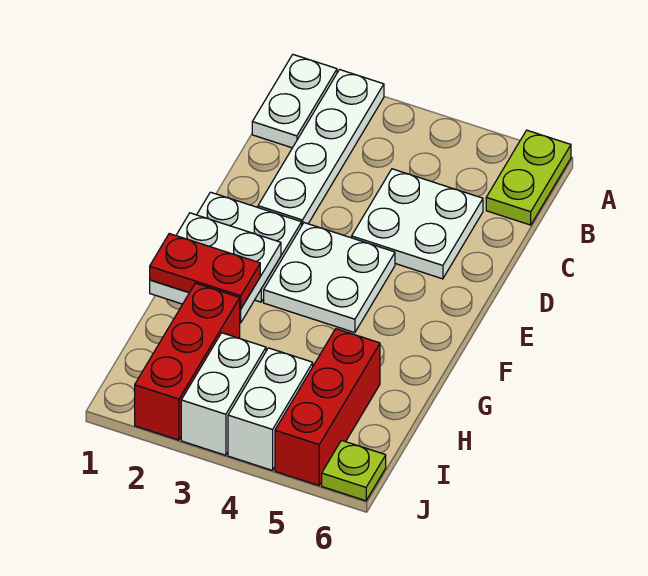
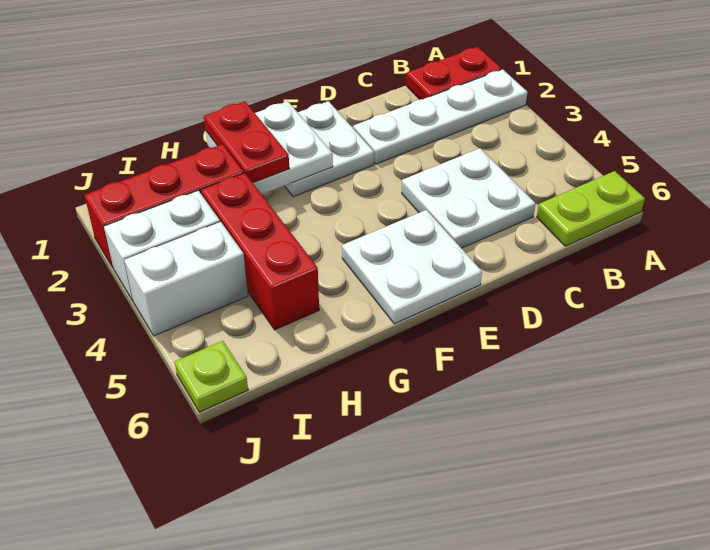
white plate A1:B1 level 1 -> red plate A1:B1 level 1
white plate E3:F4 level 1 -> white plate E5:F6 level 1
red brick H5:J5 level 1 -> red brick H3:H5 level 1

